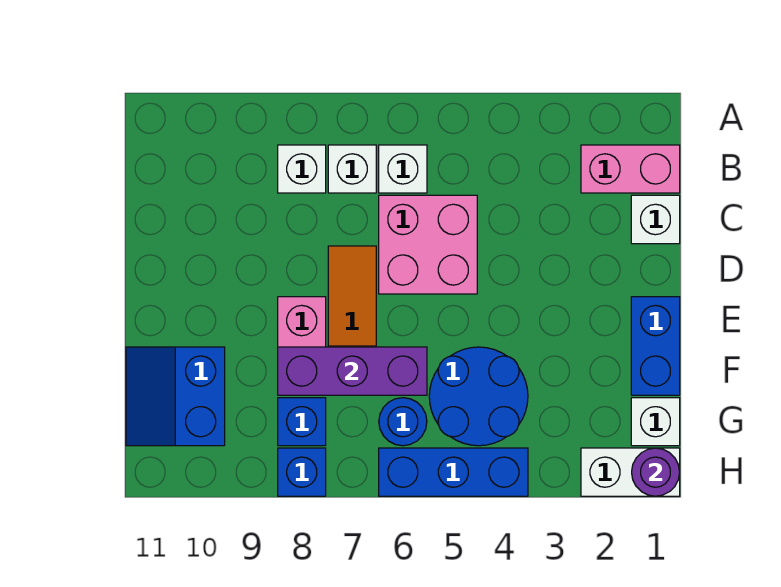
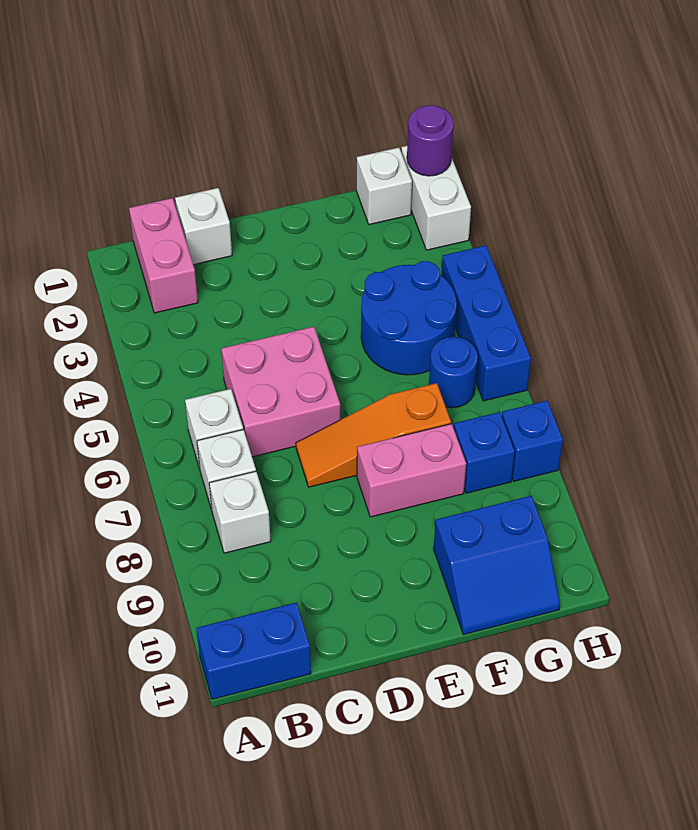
blue brick E1:F1 level 1 -> blue brick A11:B11 level 1
purple brick F6:F8 level 2 -> none

